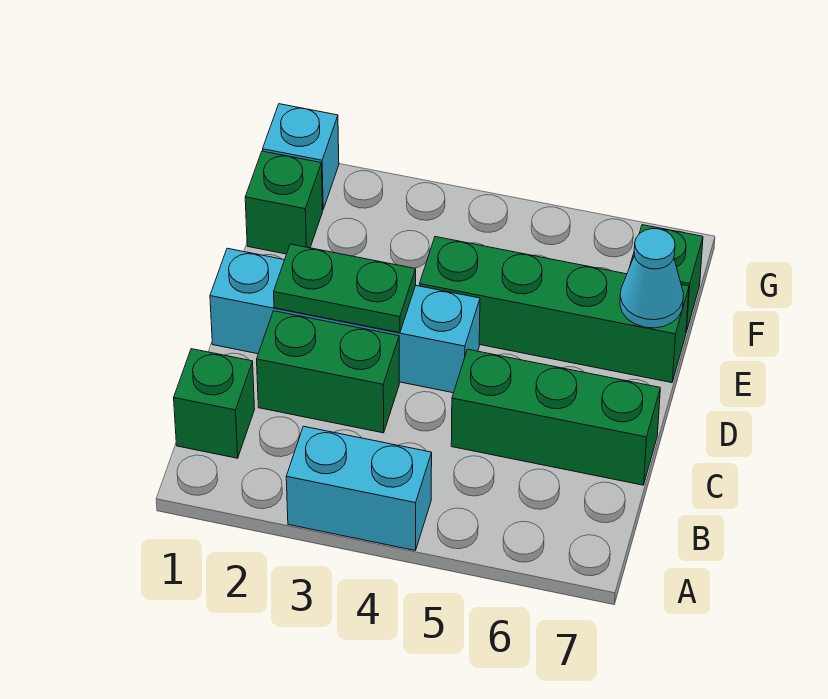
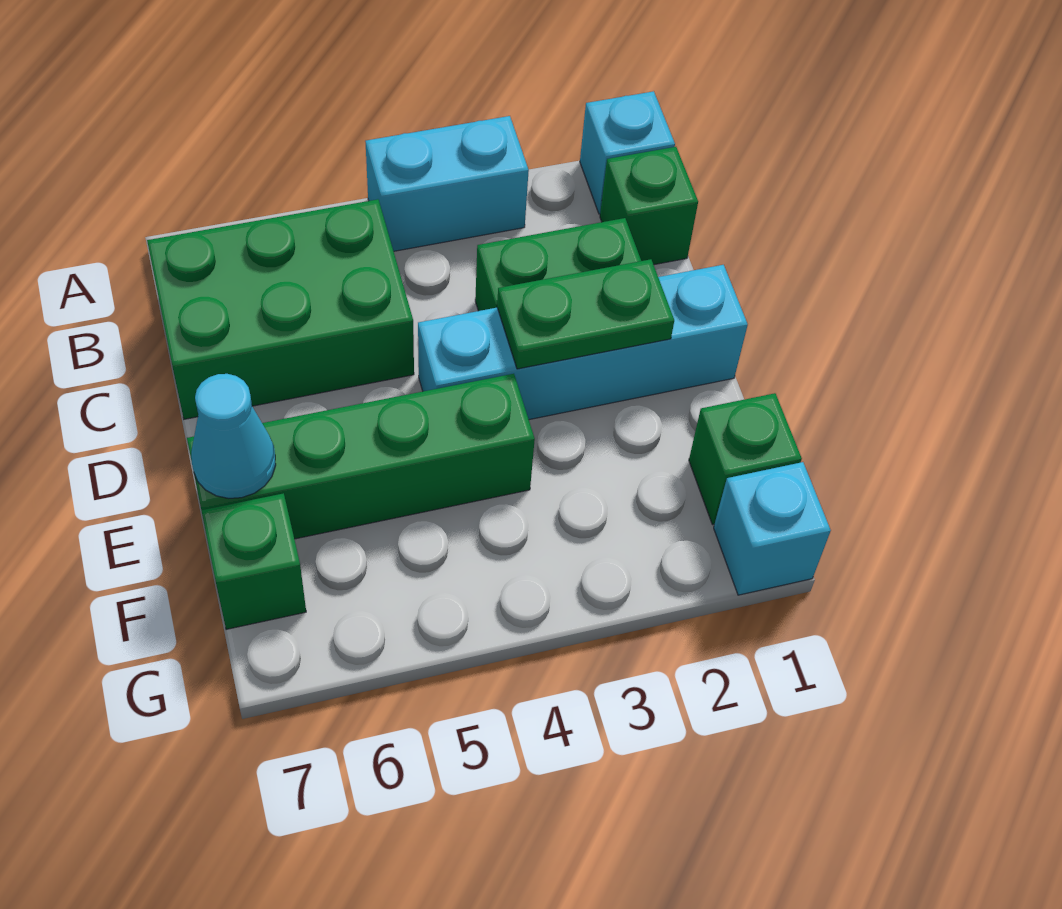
none -> cyan brick A1 level 1
green brick C5:C7 level 1 -> green brick B5:C7 level 1

